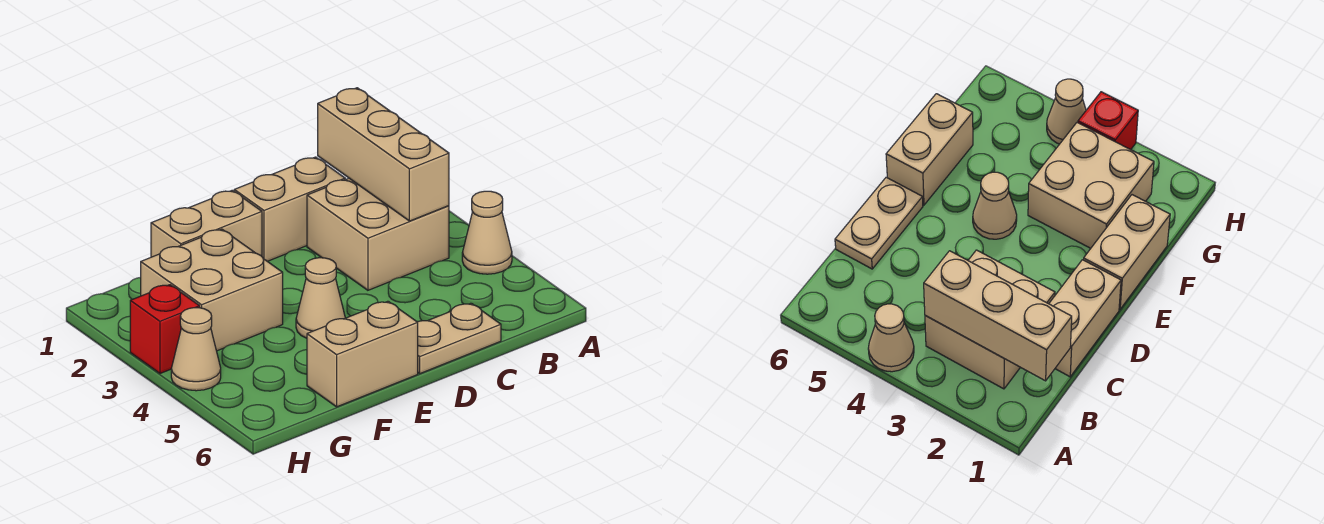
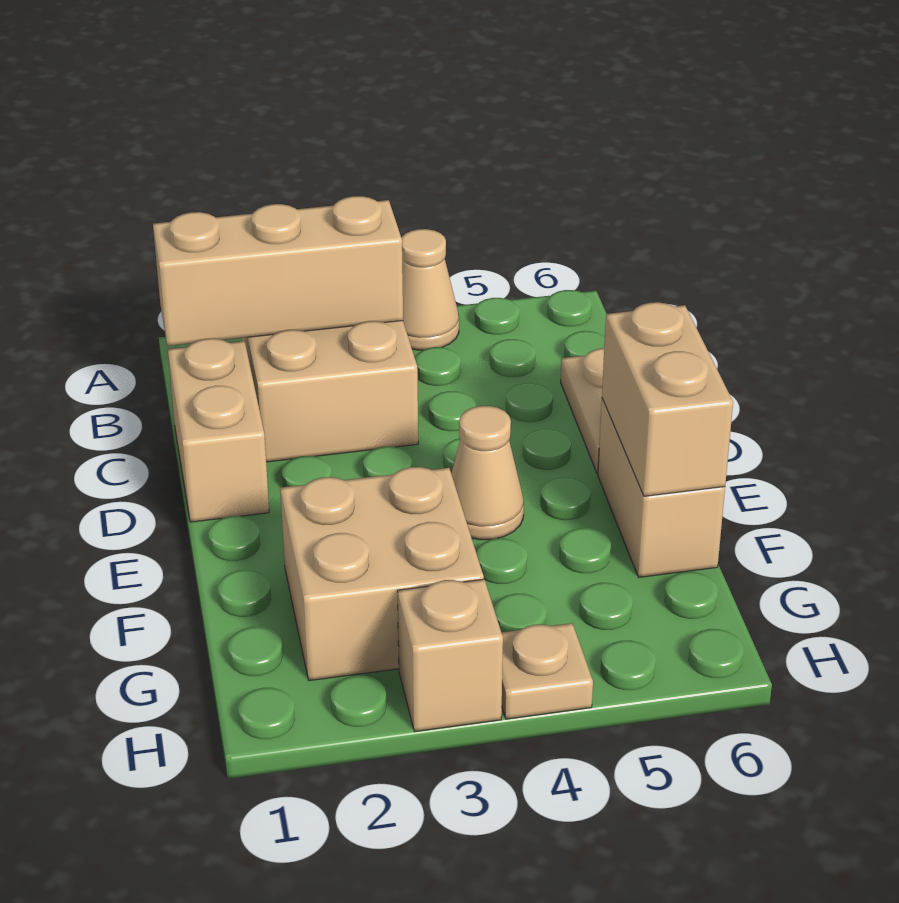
tan brick E1:F1 level 1 -> tan brick E6:F6 level 2
red brick H3 level 1 -> tan brick H3 level 1
tan cone H4 level 1 -> tan plate H4 level 1

